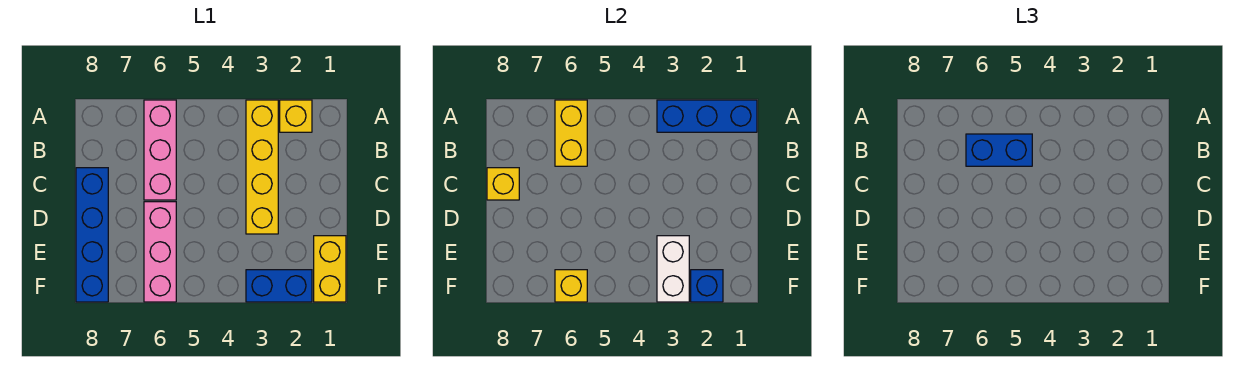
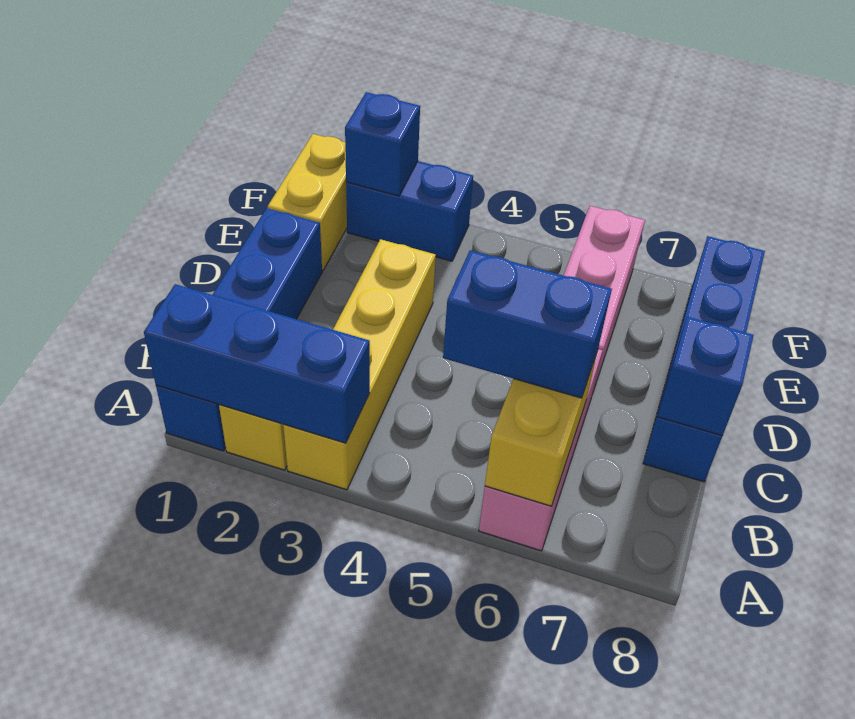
none -> blue brick A1:D1 level 1
yellow brick C8 level 2 -> blue brick C8 level 2
white brick E3:F3 level 2 -> none
yellow brick F6 level 2 -> none

